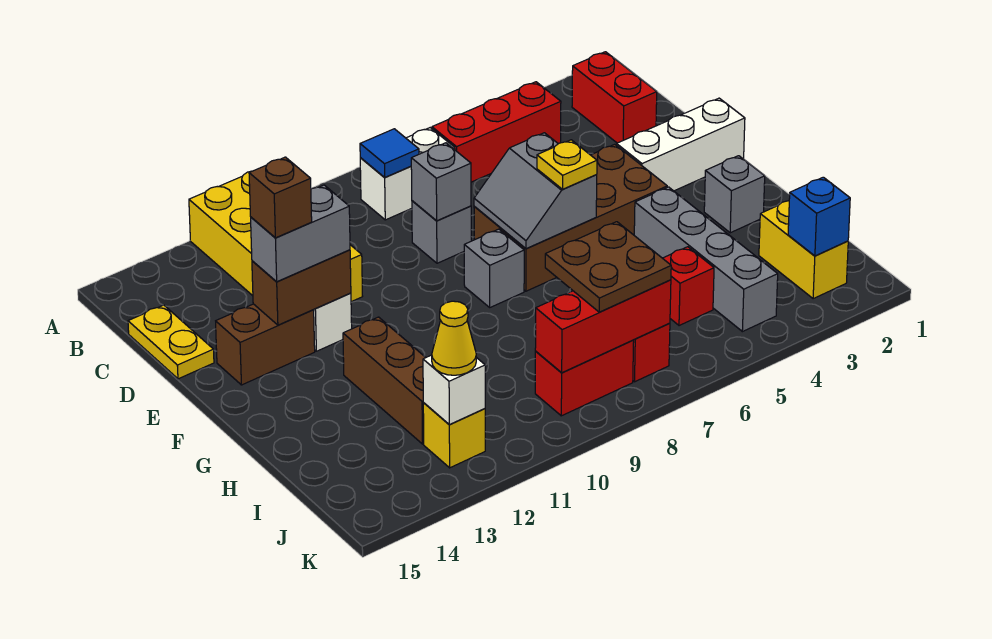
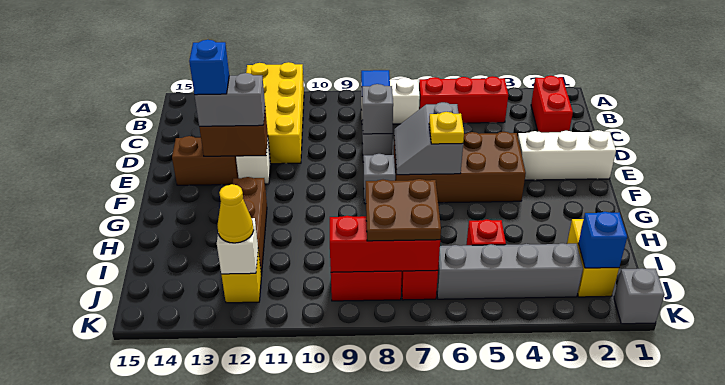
yellow plate C15:D15 level 1 -> none
brown brick E13 level 4 -> blue brick E13 level 4
grey brick G2 level 1 -> grey brick K1 level 1
grey brick G4:J4 level 1 -> grey brick J3:J6 level 1

